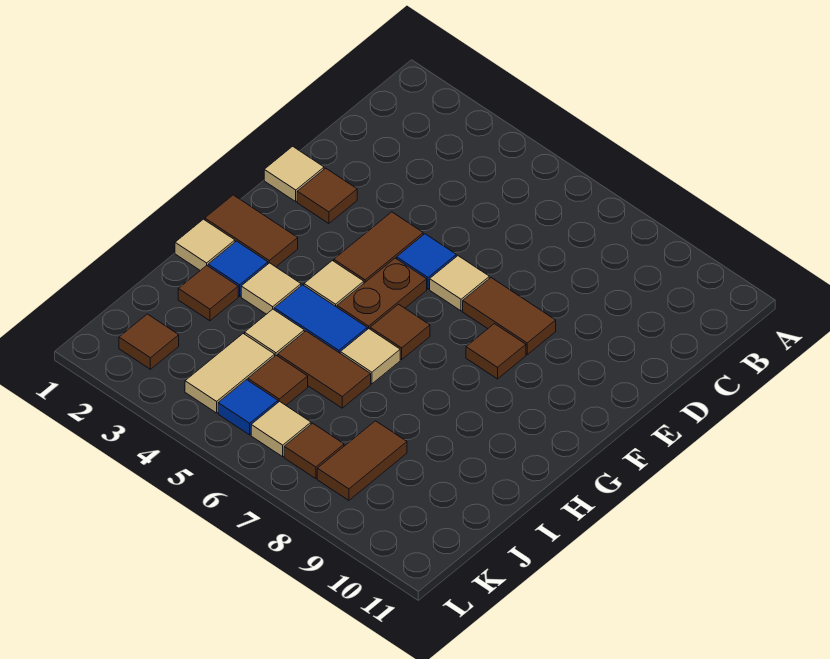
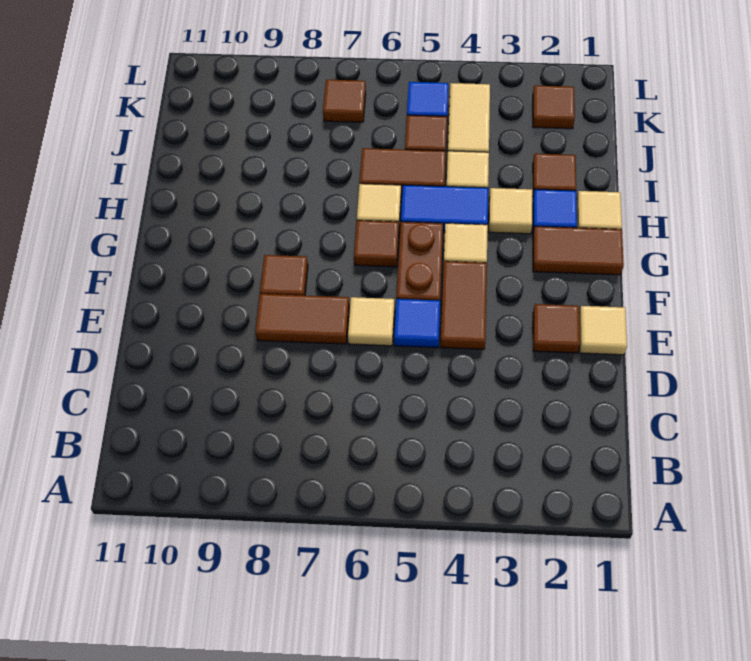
brown tile J8:K8 level 1 -> none
tan tile K6 level 1 -> none

